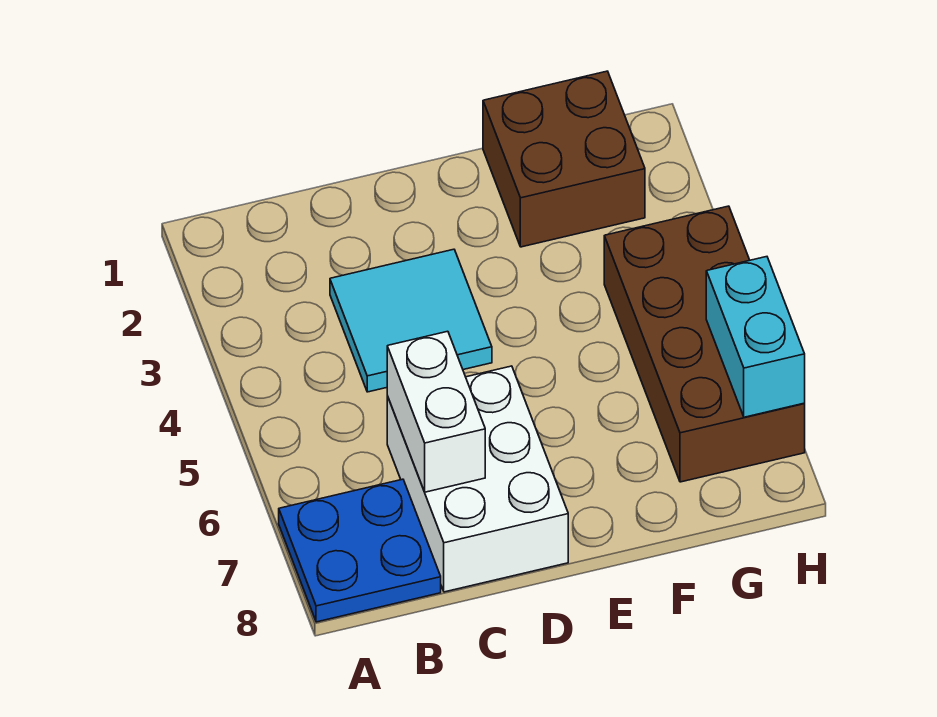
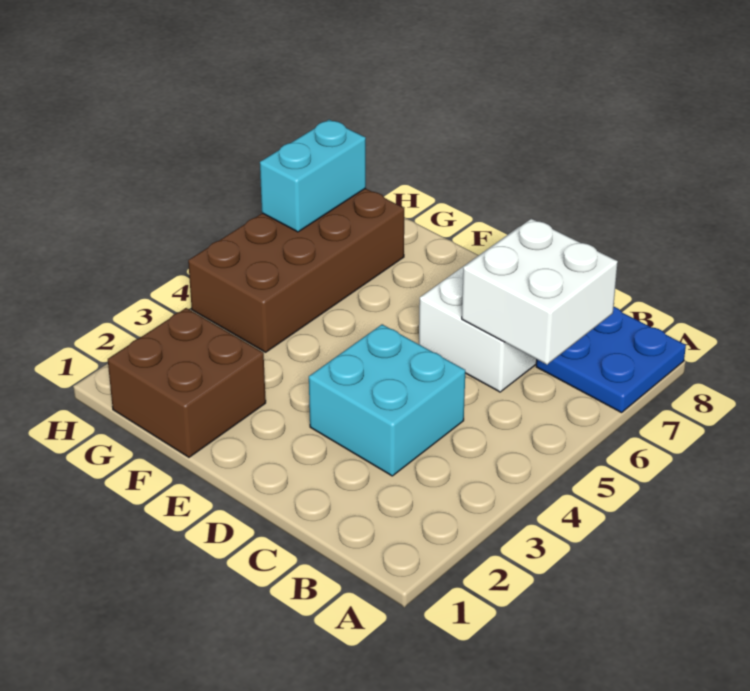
cyan tile C3:D4 level 1 -> cyan brick C3:D4 level 1
white brick C6:C7 level 2 -> white brick B6:C7 level 2

